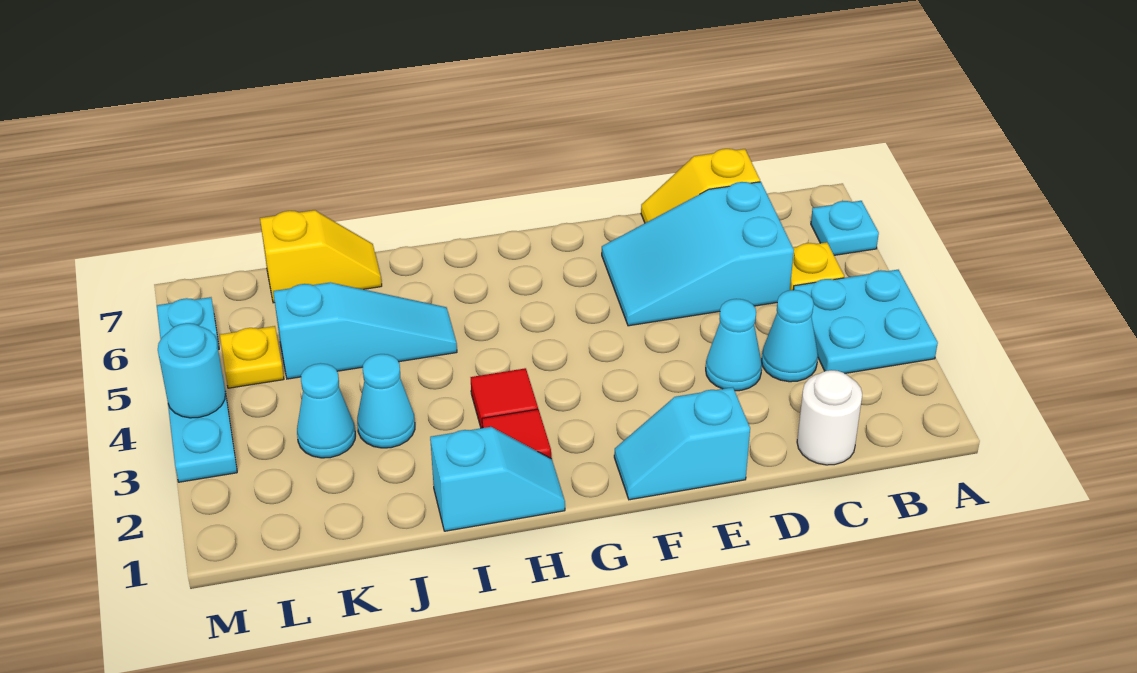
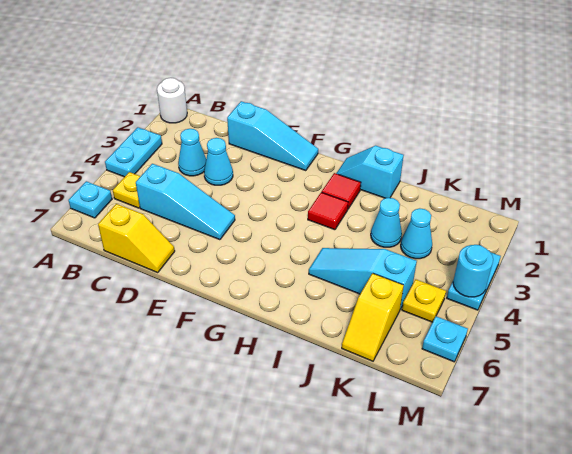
cyan plate A3:B4 level 1 -> cyan plate A3:A4 level 1
white round brick C1 level 1 -> white round brick A1 level 1
cyan slope C5:E6 level 1 top C -> cyan slope C5:E5 level 1 top C
cyan slope E1:F1 level 1 top E -> cyan slope D1:F1 level 1 top D
yellow slope J7:K7 level 1 top K -> yellow slope K6:K7 level 1 top 6

